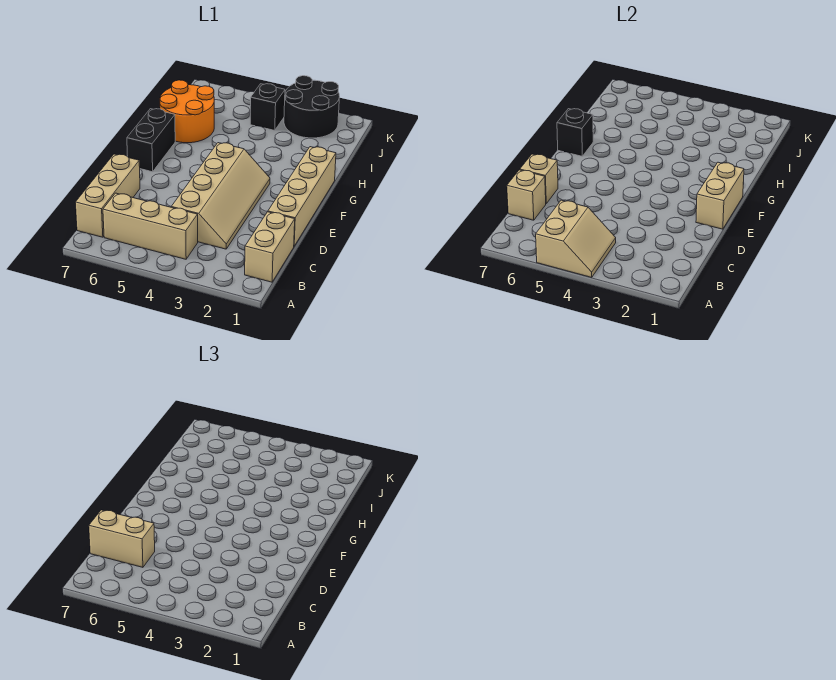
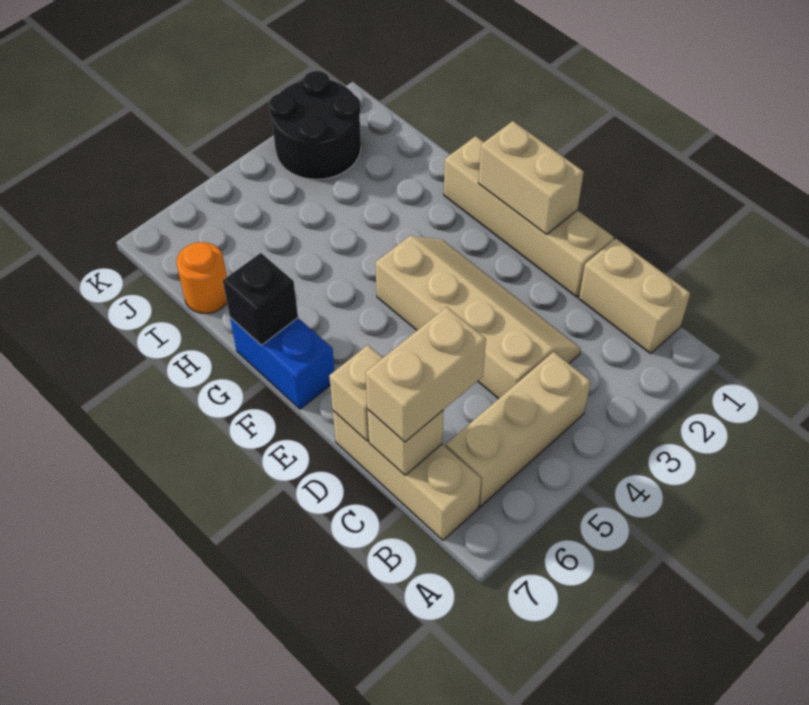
tan slope A4:B5 level 2 top 5 -> none
black brick F7:G7 level 1 -> blue brick F7:G7 level 1
orange round brick H6:I7 level 1 -> orange round brick I7 level 1
black brick J4 level 1 -> none

